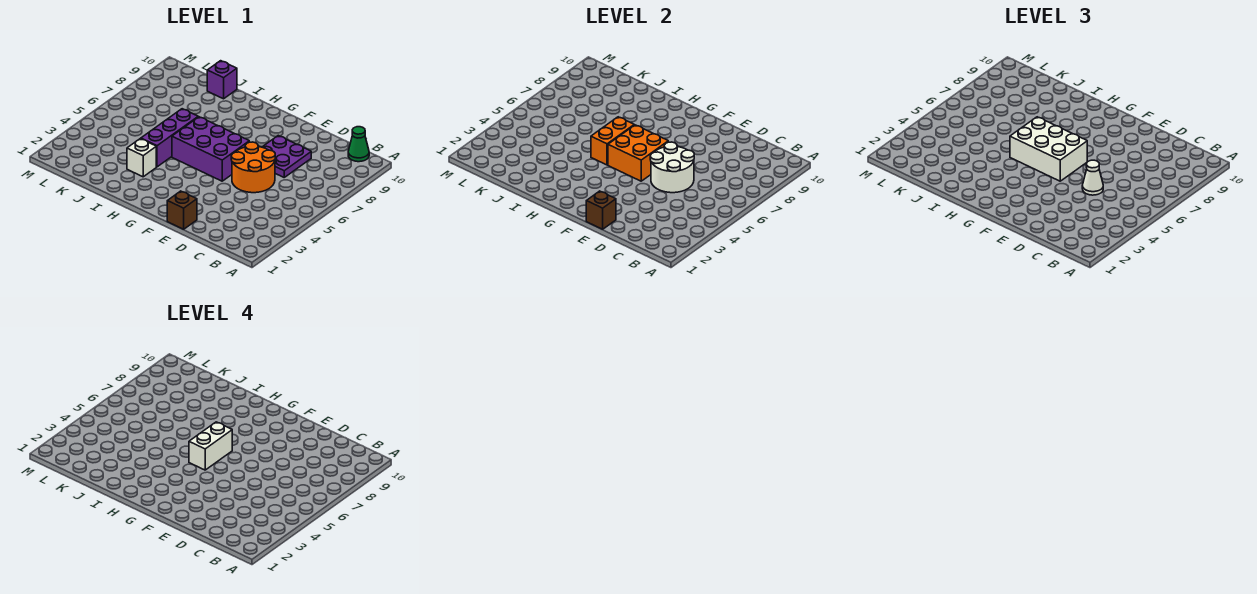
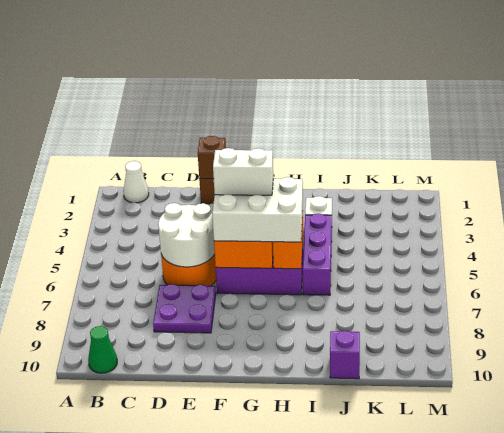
white cone D5 level 3 -> white cone B1 level 1
white brick G5:G6 level 4 -> white brick F5:G5 level 4

